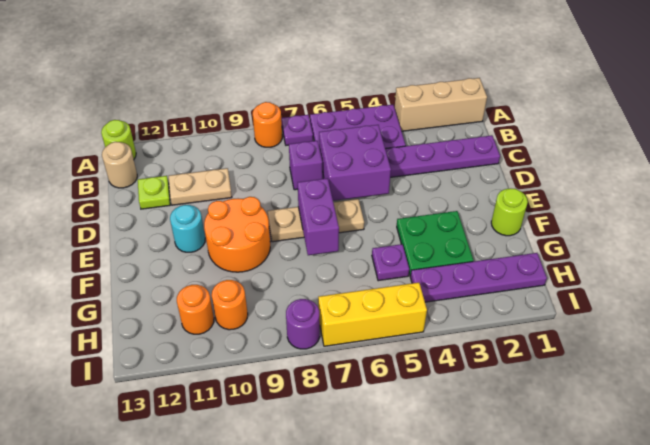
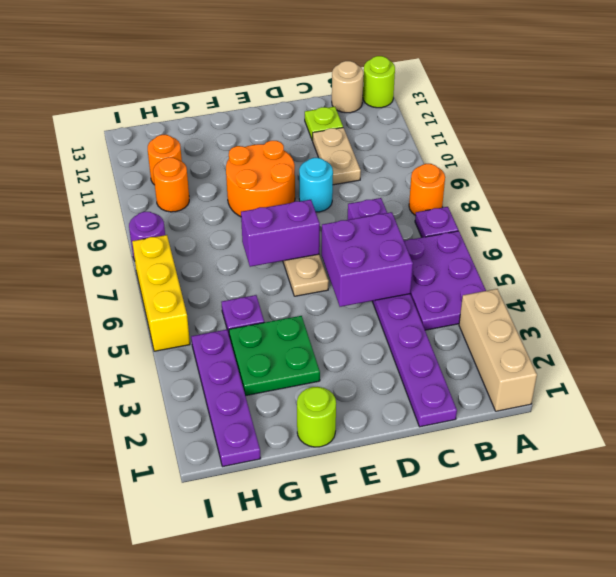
cyan round brick E11 level 1 -> cyan round brick D9 level 1

